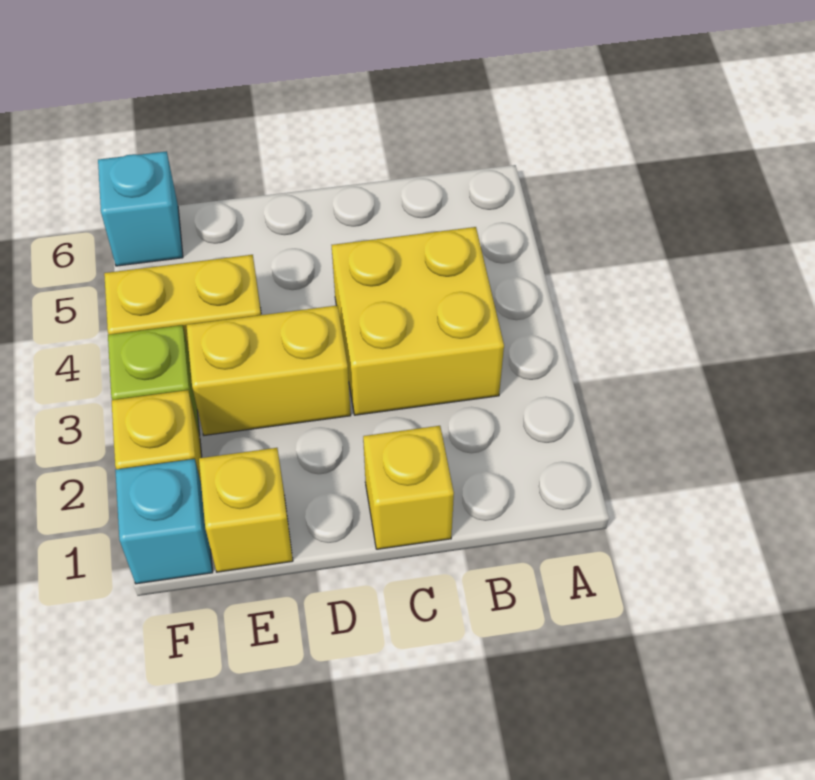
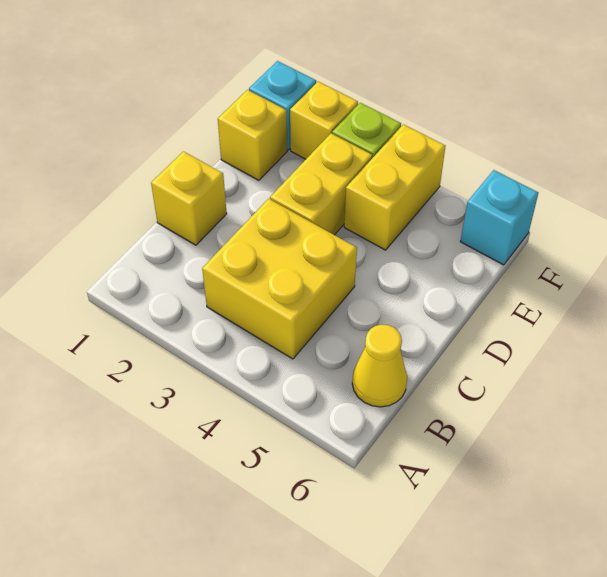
none -> yellow cone B6 level 1

